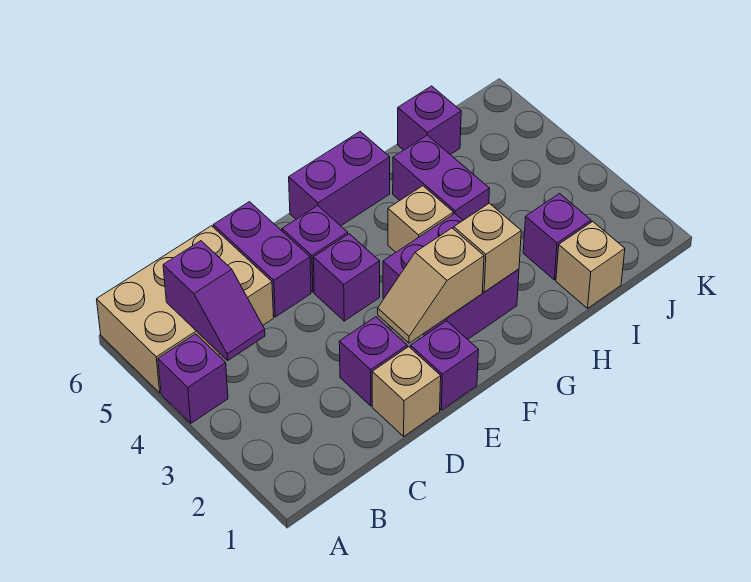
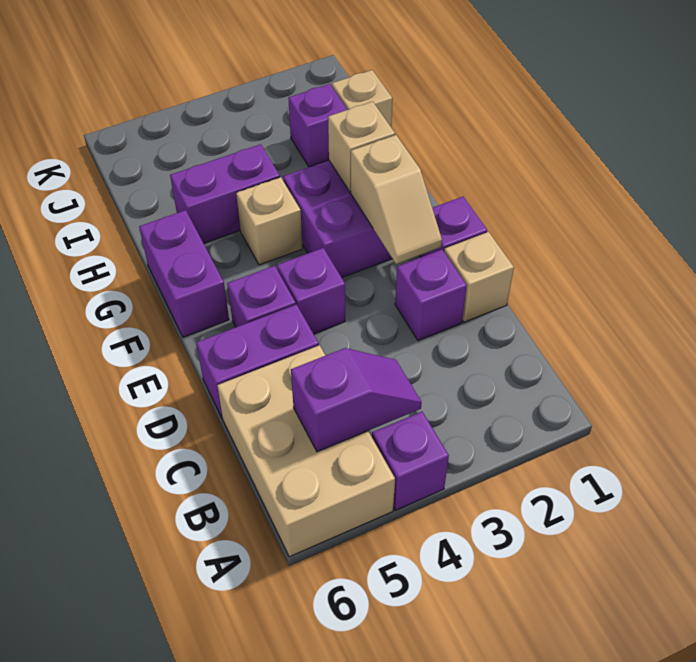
purple brick I6 level 1 -> none

